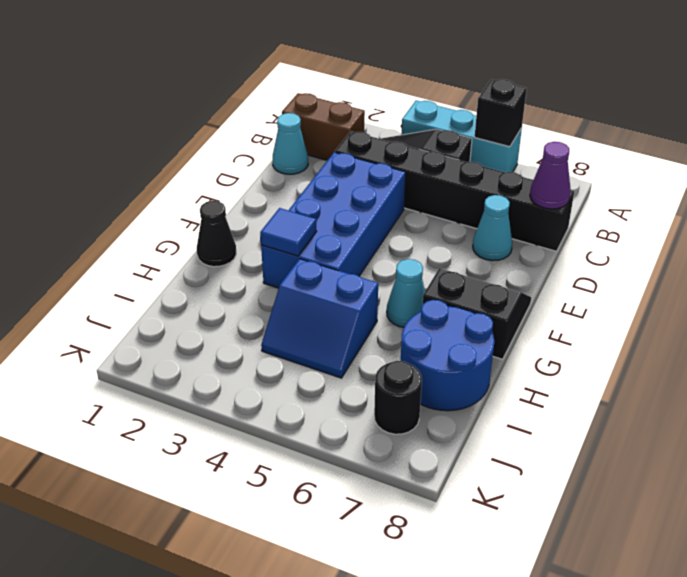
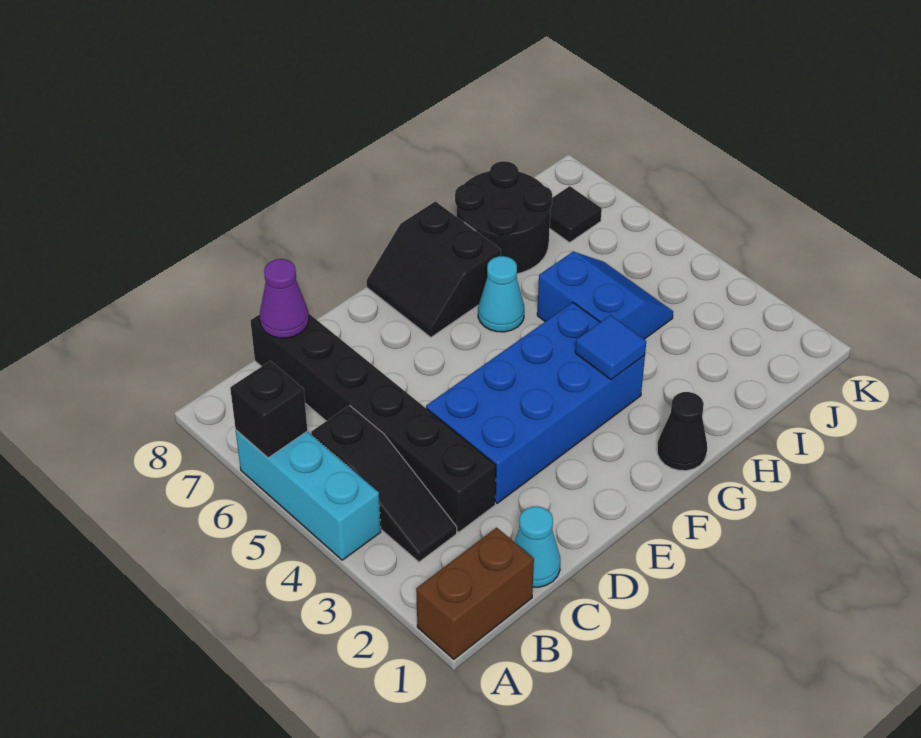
brown brick B1:B2 level 1 -> brown brick A1:B1 level 1
cyan cone D7 level 1 -> none
blue round brick H7:I8 level 1 -> black round brick H7:I8 level 1
black round brick J7 level 1 -> black tile J7 level 1

